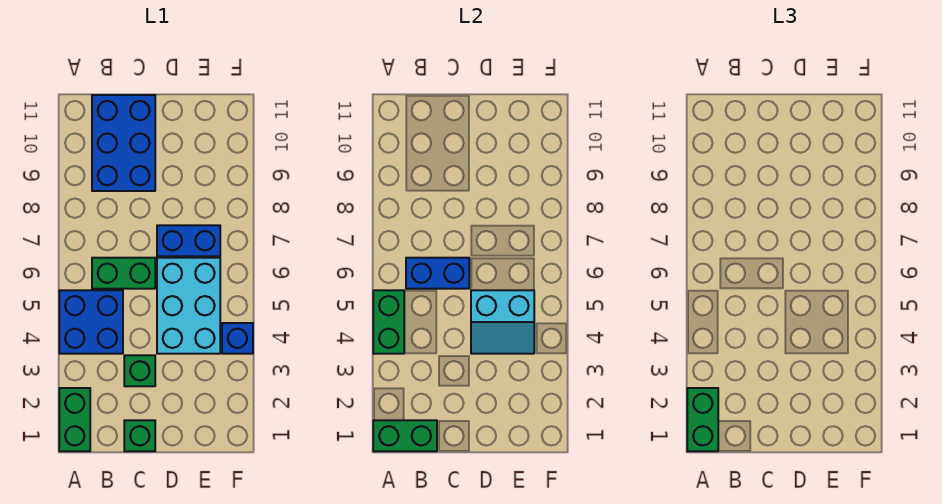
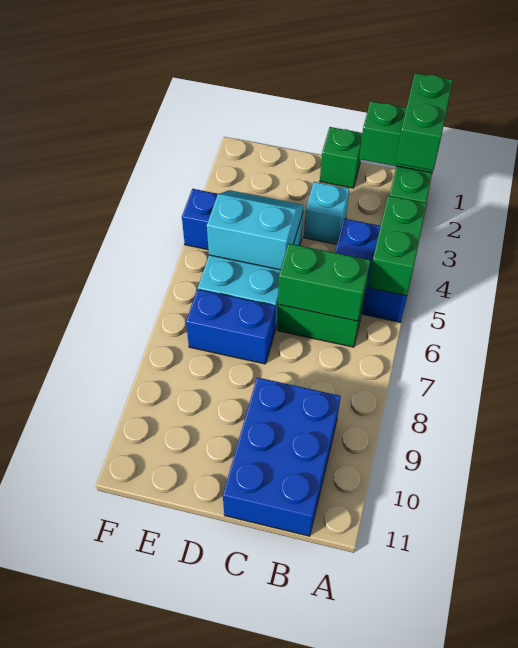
blue brick B6:C6 level 2 -> green brick B6:C6 level 2
green brick C3 level 1 -> cyan brick C3 level 1

